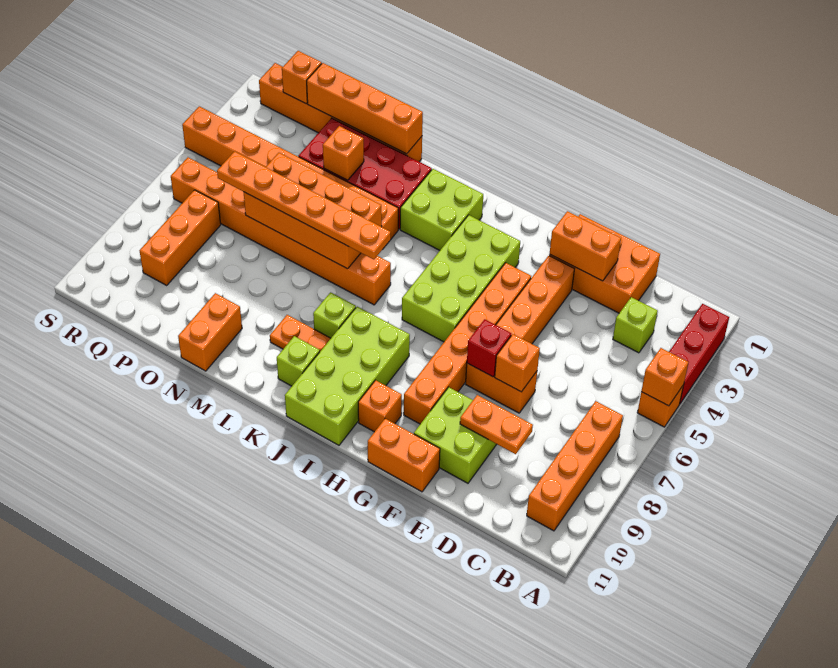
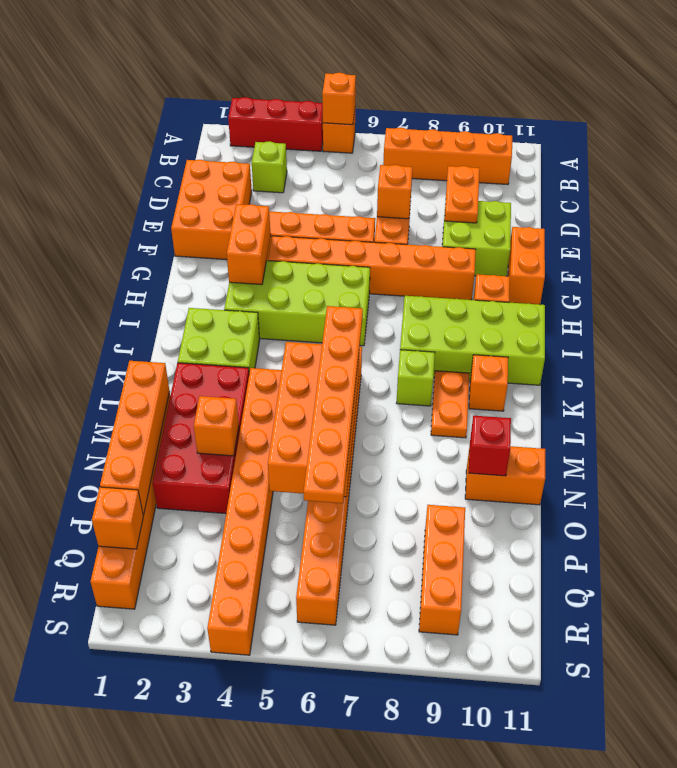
orange brick E2:F2 level 2 -> orange brick G3:H3 level 2
red brick F7 level 2 -> red brick N10 level 2
lime brick K10 level 1 -> orange brick K10 level 1
orange brick Q7:Q9 level 1 -> orange brick P9:R9 level 1

